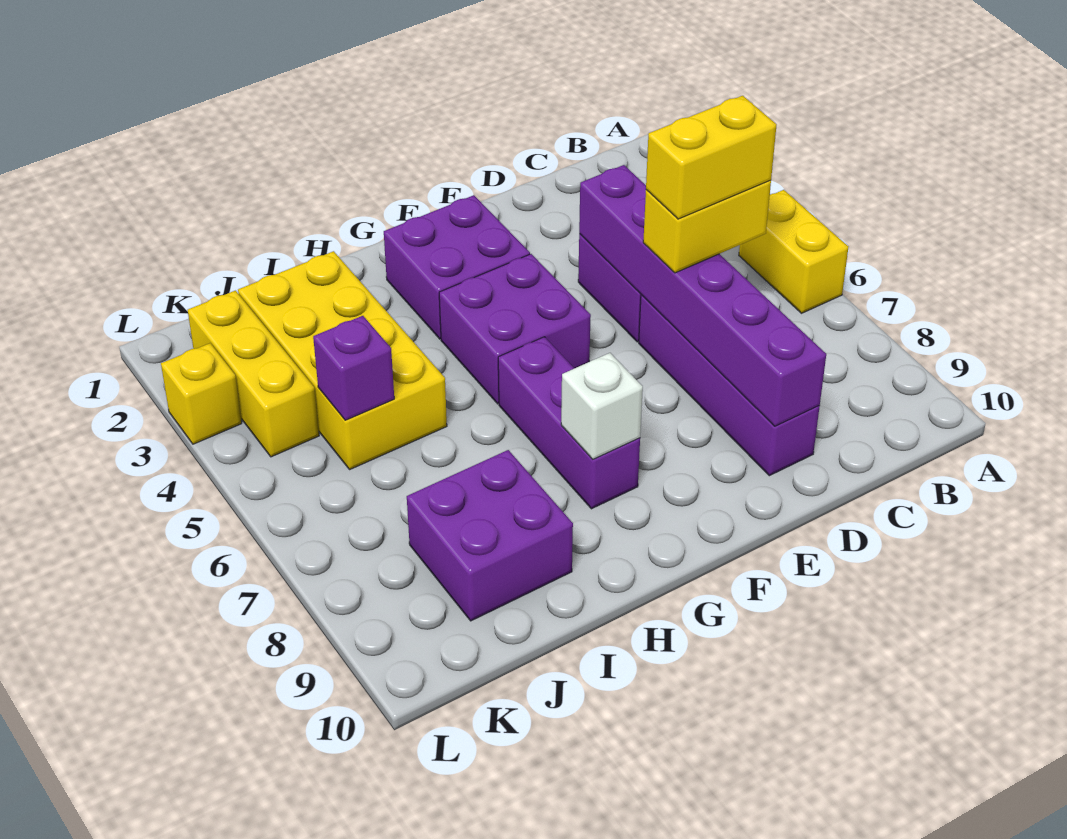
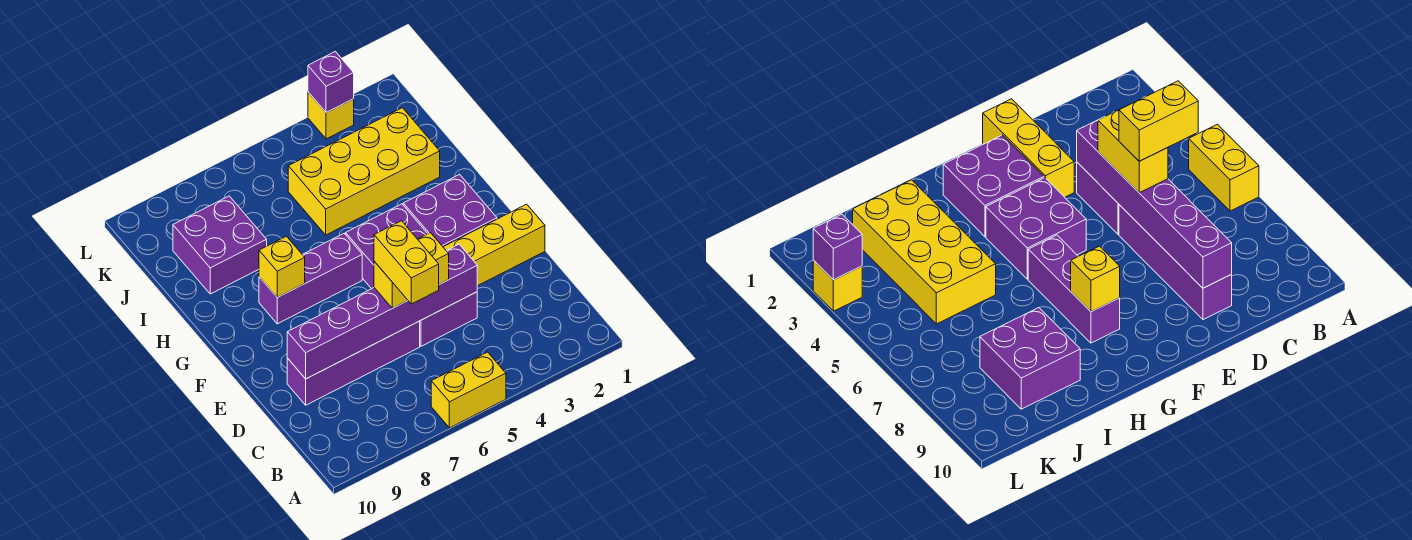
yellow brick C6:D6 level 3 -> yellow brick D5:D6 level 3
white brick G8 level 2 -> yellow brick G8 level 2
purple brick J5 level 2 -> purple brick L3 level 2
yellow brick K2:K4 level 1 -> yellow brick E1:E3 level 1

